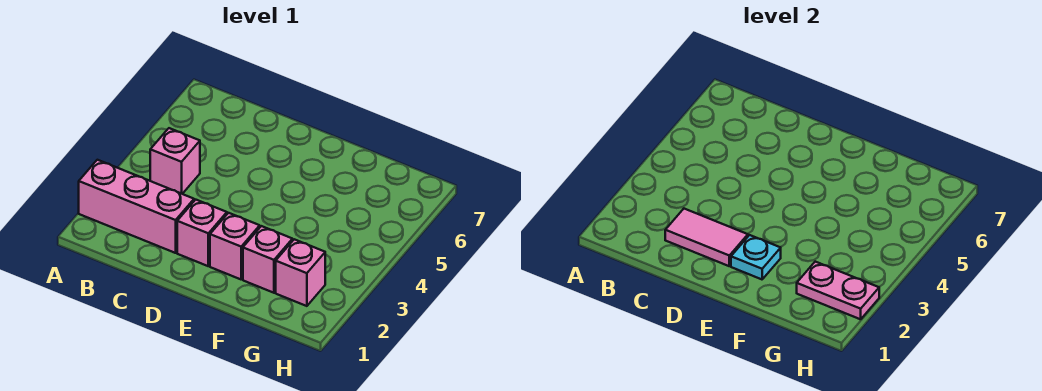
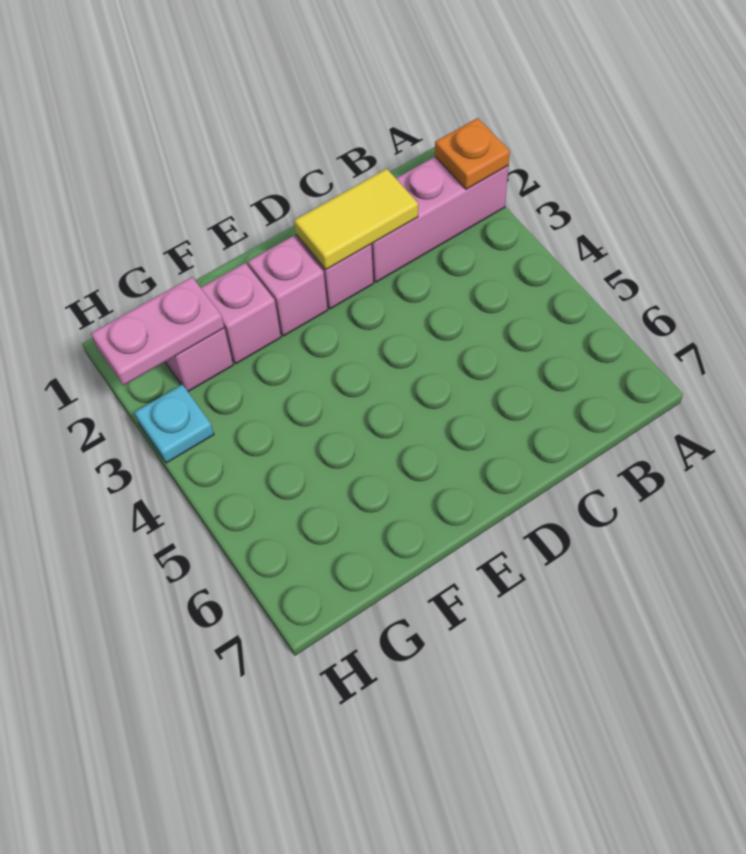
none -> orange plate A2 level 2
pink brick B4 level 1 -> none
pink tile C2:D2 level 2 -> yellow tile C2:D2 level 2
cyan plate E2 level 2 -> cyan plate H3 level 1

